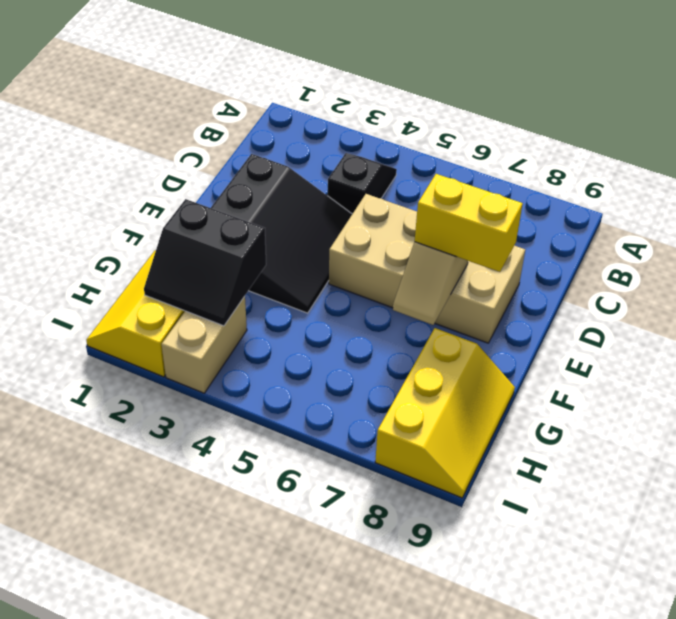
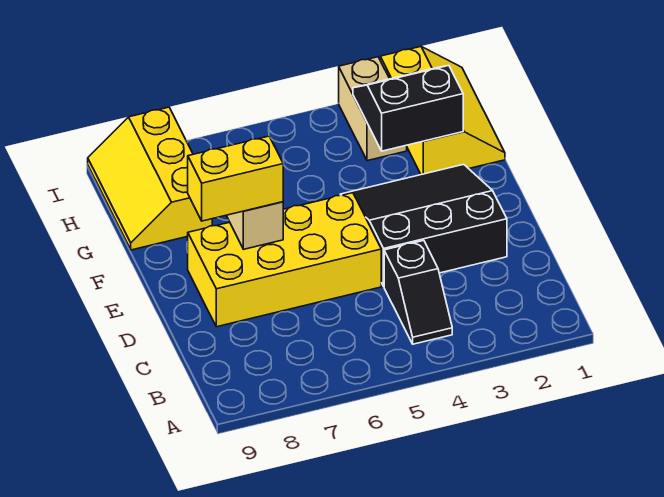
black slope D2:F4 level 1 top 2 -> black slope D2:F4 level 1 top D
tan brick D5:E8 level 1 -> yellow brick D5:E8 level 1

